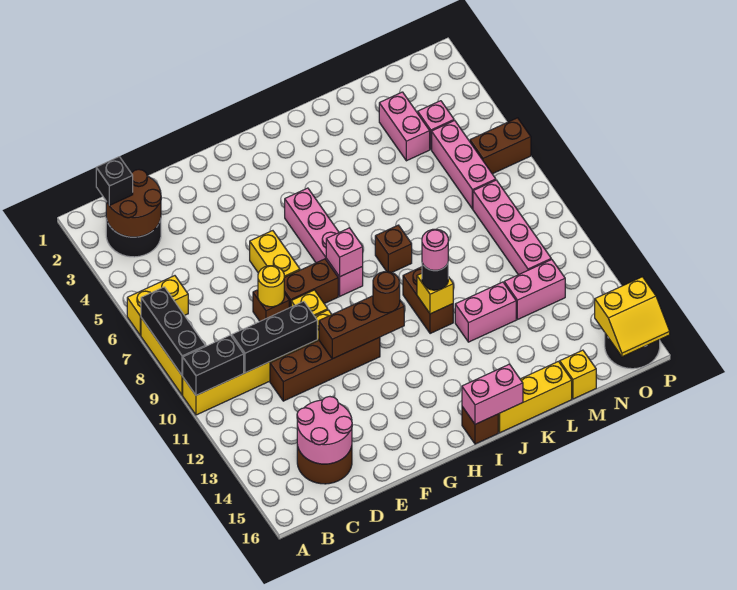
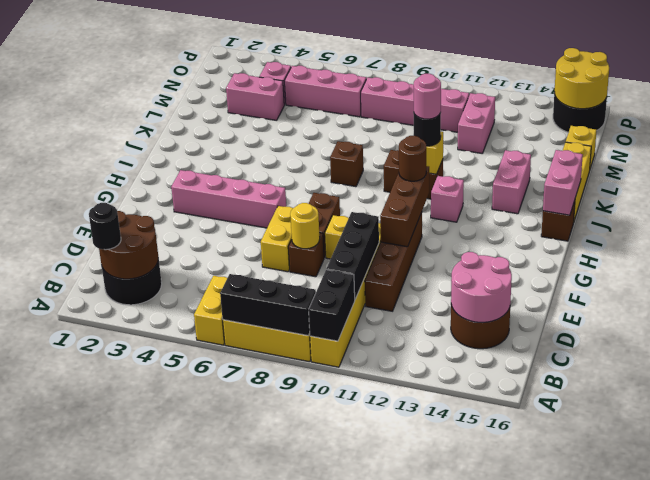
black brick B2 level 3 -> black round brick B2 level 3
yellow brick F6:F7 level 1 -> yellow brick E7:F7 level 1
pink brick H5:H8 level 1 -> pink brick G3:G6 level 1
pink brick H8 level 2 -> pink brick I12 level 1
pink brick K12:L12 level 1 -> pink brick J14:K14 level 1
brown brick O6:P6 level 1 -> none
yellow slope O15:P16 level 2 top 15 -> yellow round brick O15:P16 level 2

